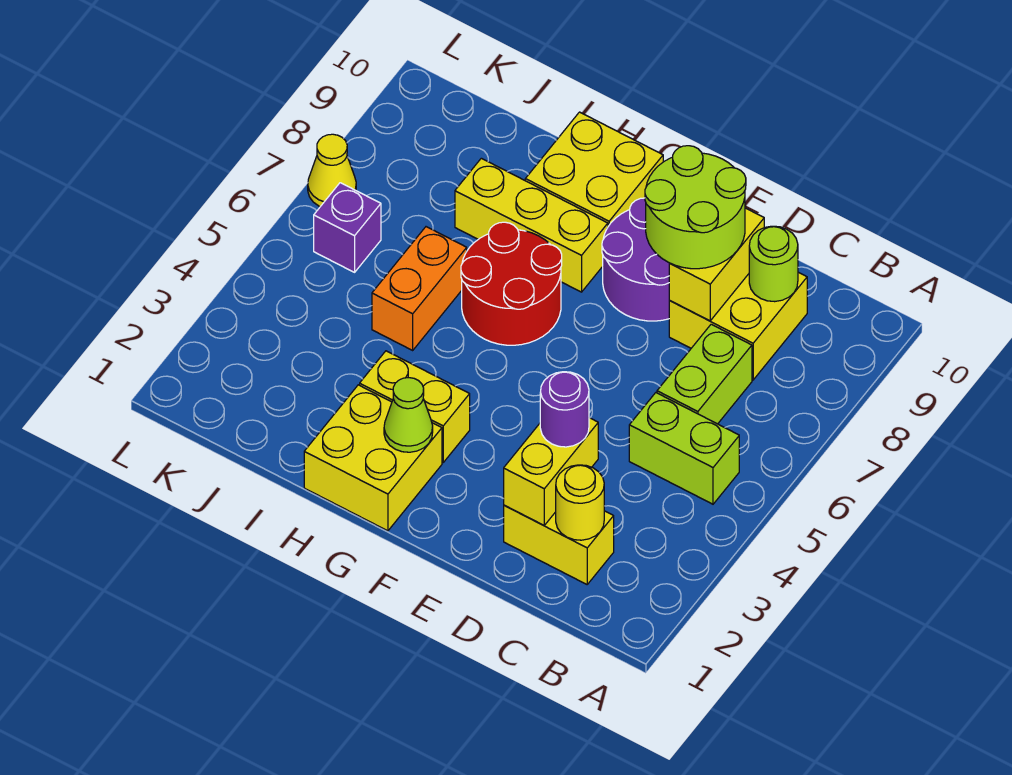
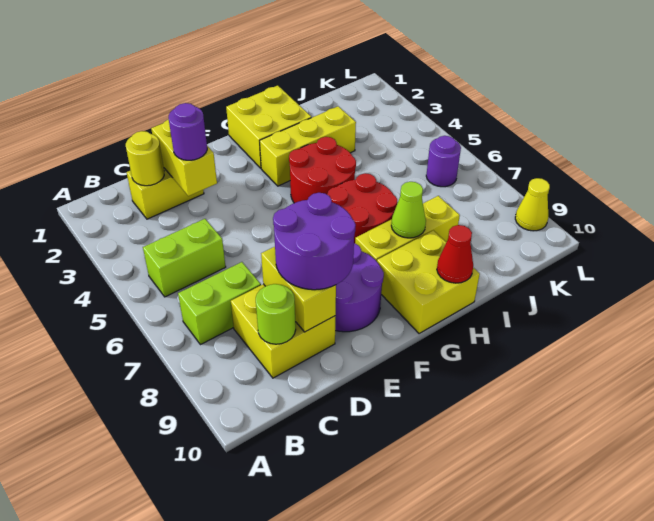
lime brick C6:C7 level 1 -> lime brick B7:C7 level 1
lime round brick D8:E9 level 3 -> purple round brick D8:E9 level 3
lime cone G2 level 2 -> lime cone H8 level 2
yellow brick G3:H3 level 1 -> yellow brick G3:I3 level 1
none -> red round brick G4:H5 level 1
none -> red cone H10 level 2
orange brick I5:I6 level 1 -> none
purple brick K6 level 1 -> purple round brick K6 level 1
yellow cone L7 level 1 -> yellow cone L9 level 1

